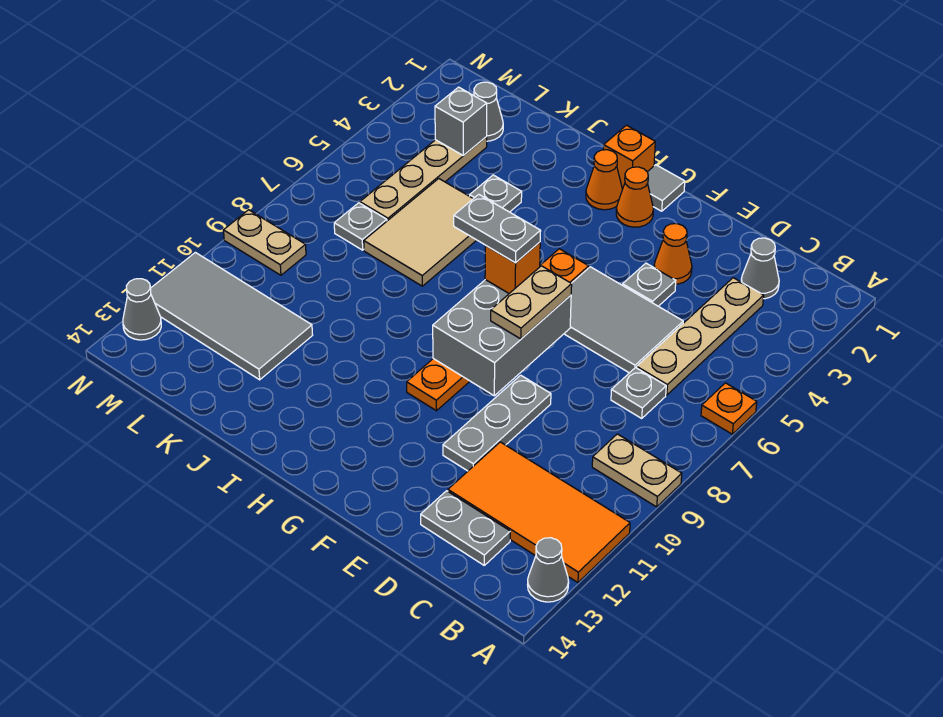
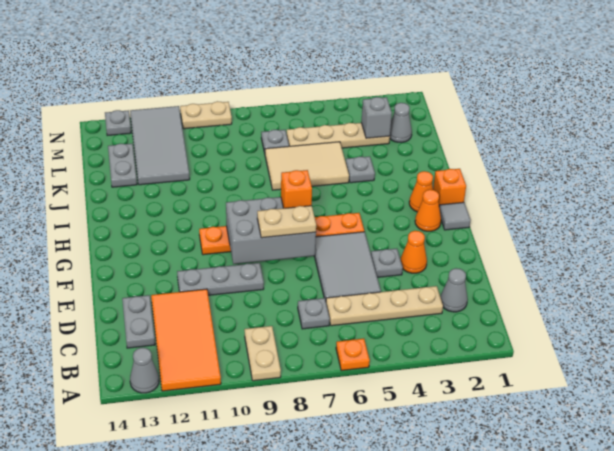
grey plate G7:H7 level 4 -> grey plate K13:L13 level 1
tan plate M9:N9 level 1 -> tan plate N9:N10 level 1
grey cone N13 level 1 -> grey plate N13 level 1

